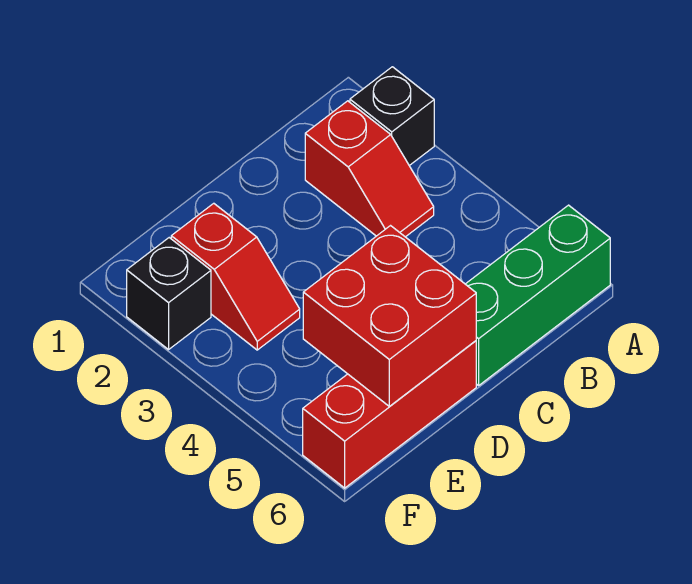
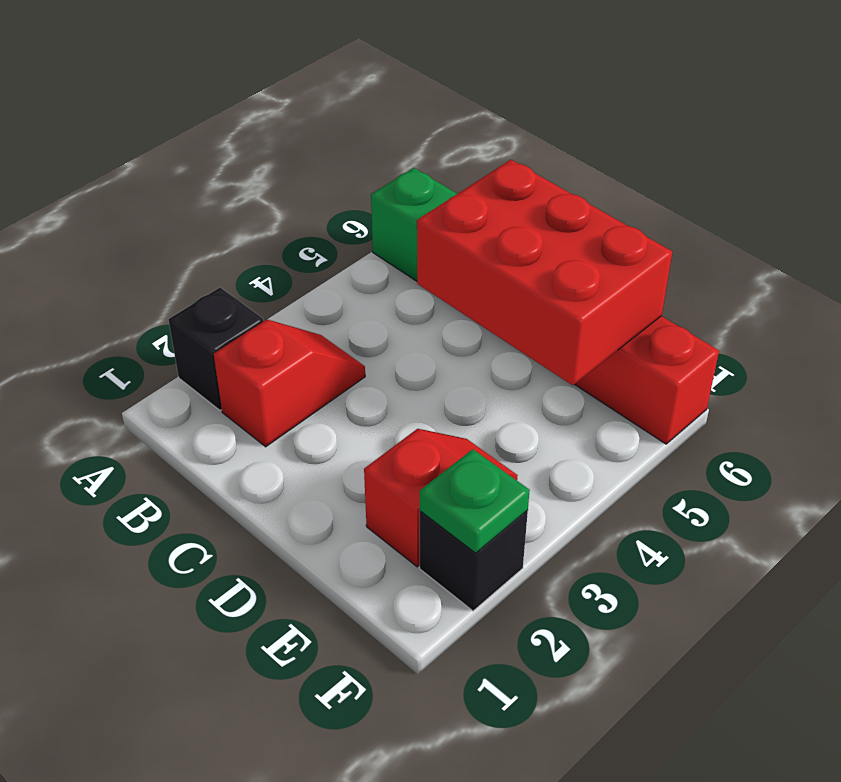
red brick D5:E6 level 2 -> red brick C5:E6 level 2
none -> green plate F2 level 2

